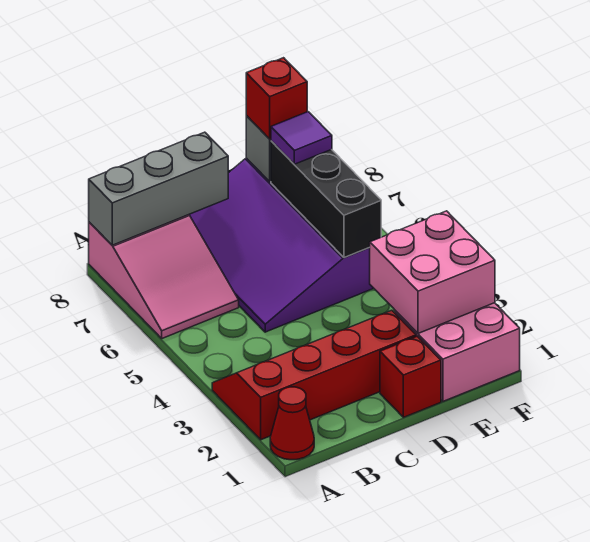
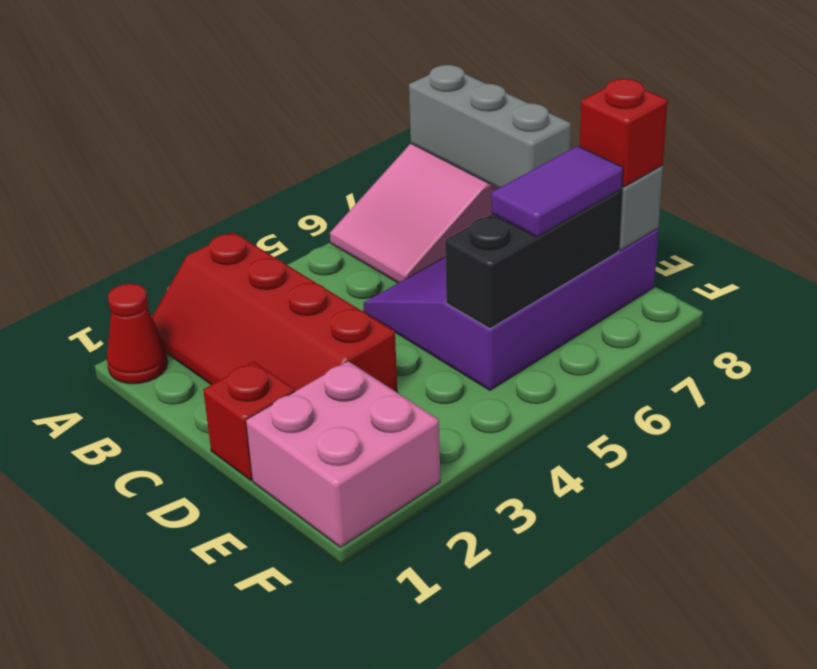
red slope A2:D3 level 1 top 2 -> red slope A2:D3 level 1 top 3
pink brick E2:F3 level 2 -> none
purple tile E7 level 3 -> purple tile E6:E7 level 3

